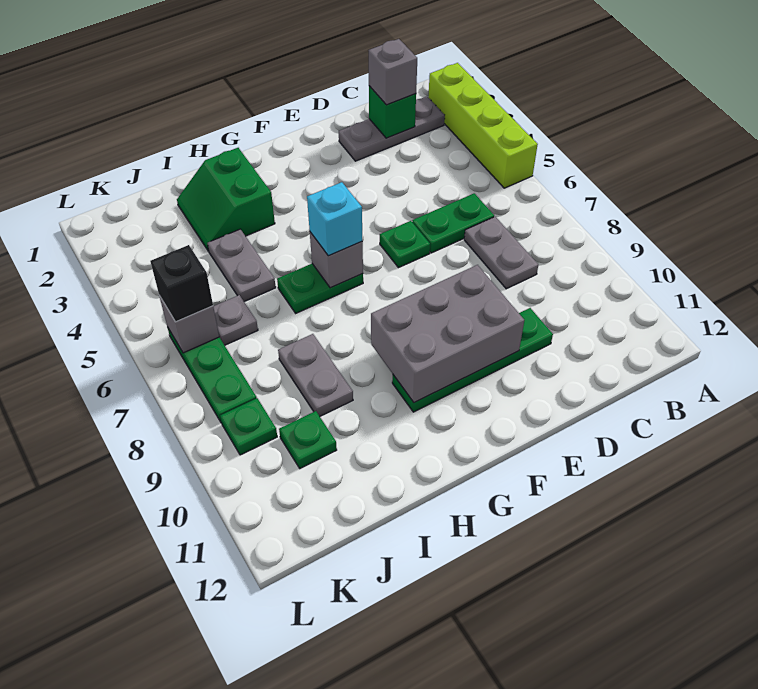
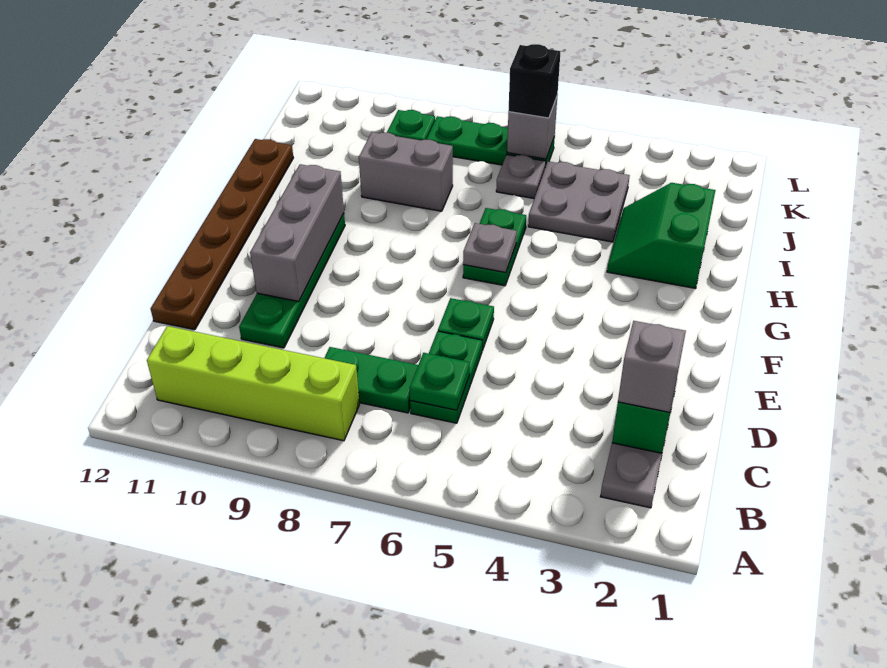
lime brick A2:A5 level 1 -> lime brick B8:B11 level 1
grey plate C7:C8 level 1 -> green plate C7:C8 level 1
none -> brown plate D12:I12 level 1
grey brick E9:G10 level 2 -> grey brick E10:G10 level 2
grey brick G6 level 2 -> grey plate G6 level 2
cyan brick G6 level 3 -> none
green slope H2:I3 level 1 top H -> green slope H2:I3 level 1 top 2
grey plate I4:I5 level 1 -> grey plate I4:J5 level 1
grey plate I8:I9 level 1 -> grey brick I8:I9 level 1
green plate J10 level 1 -> green plate C6 level 2

